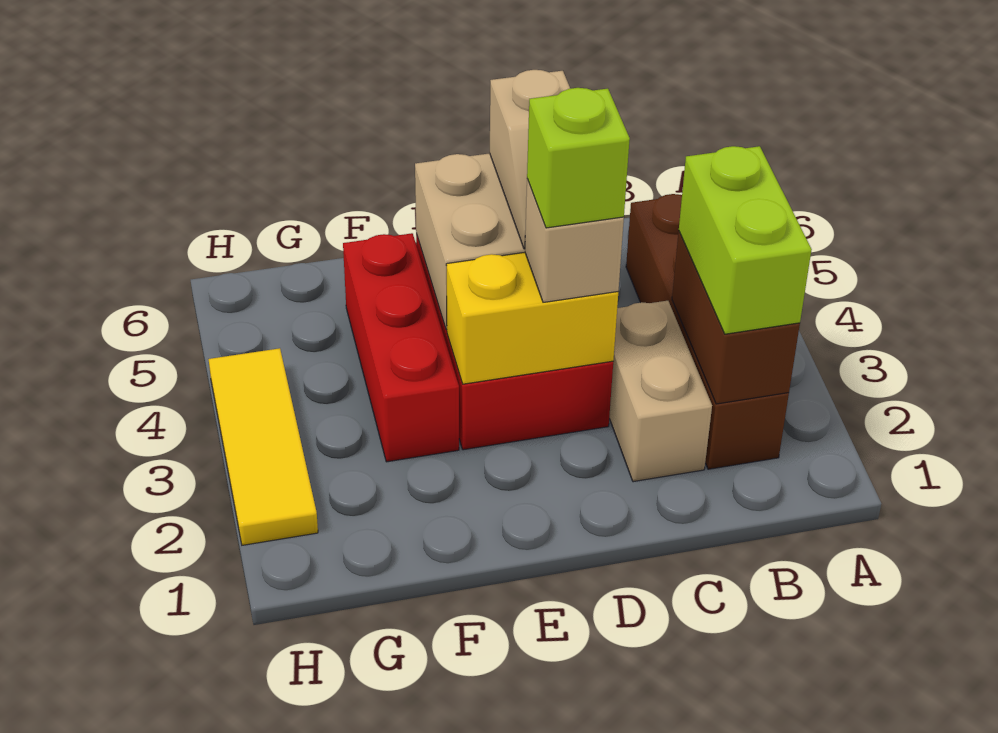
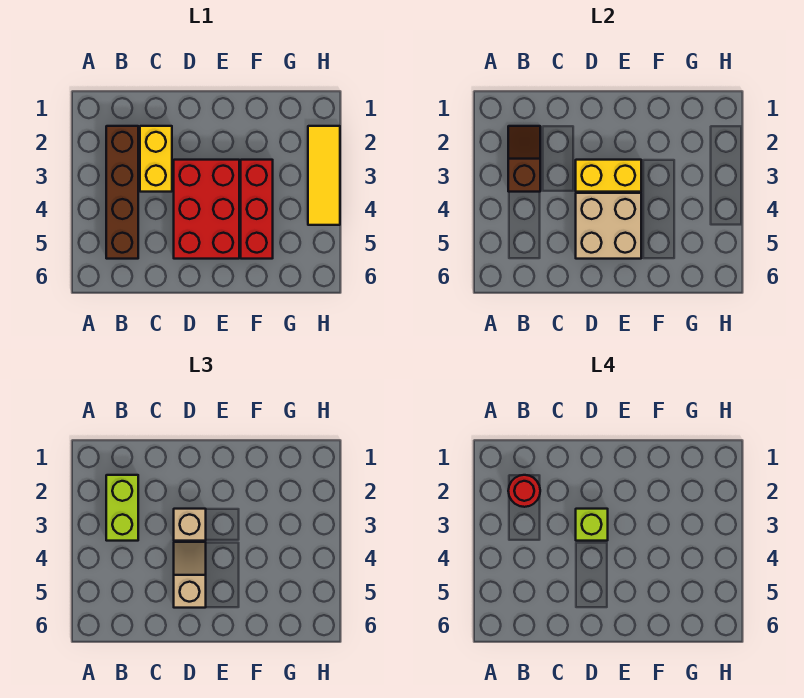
brown brick B2:B3 level 2 -> brown slope B2:B3 level 2 top 3
none -> red round brick B2 level 4
tan brick C2:C3 level 1 -> yellow brick C2:C3 level 1

